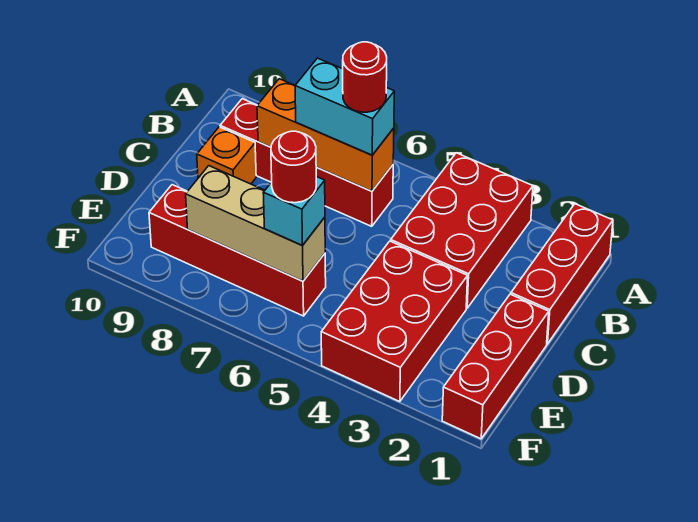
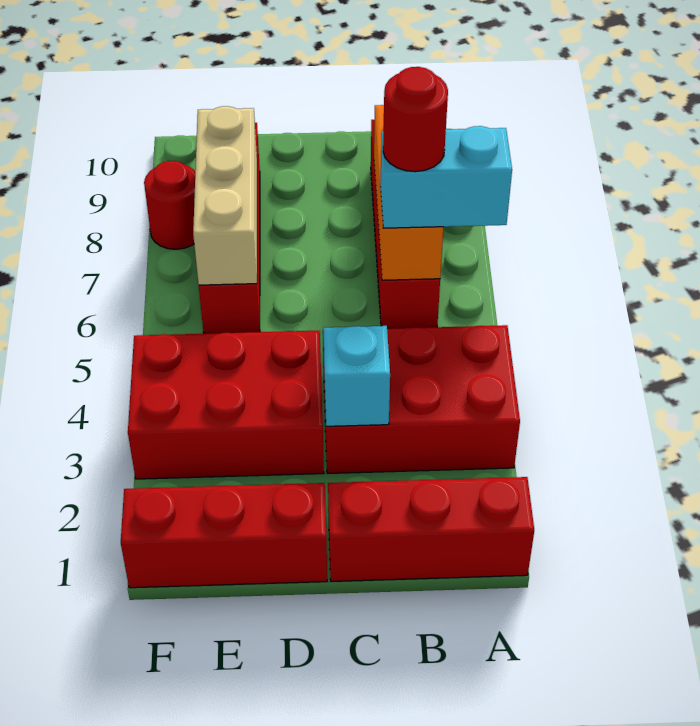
cyan brick B6:B7 level 3 -> cyan brick A6:B6 level 3
orange brick C9 level 1 -> none
cyan brick E6 level 3 -> cyan brick C3 level 2
red round brick E6 level 4 -> red round brick F8 level 1

